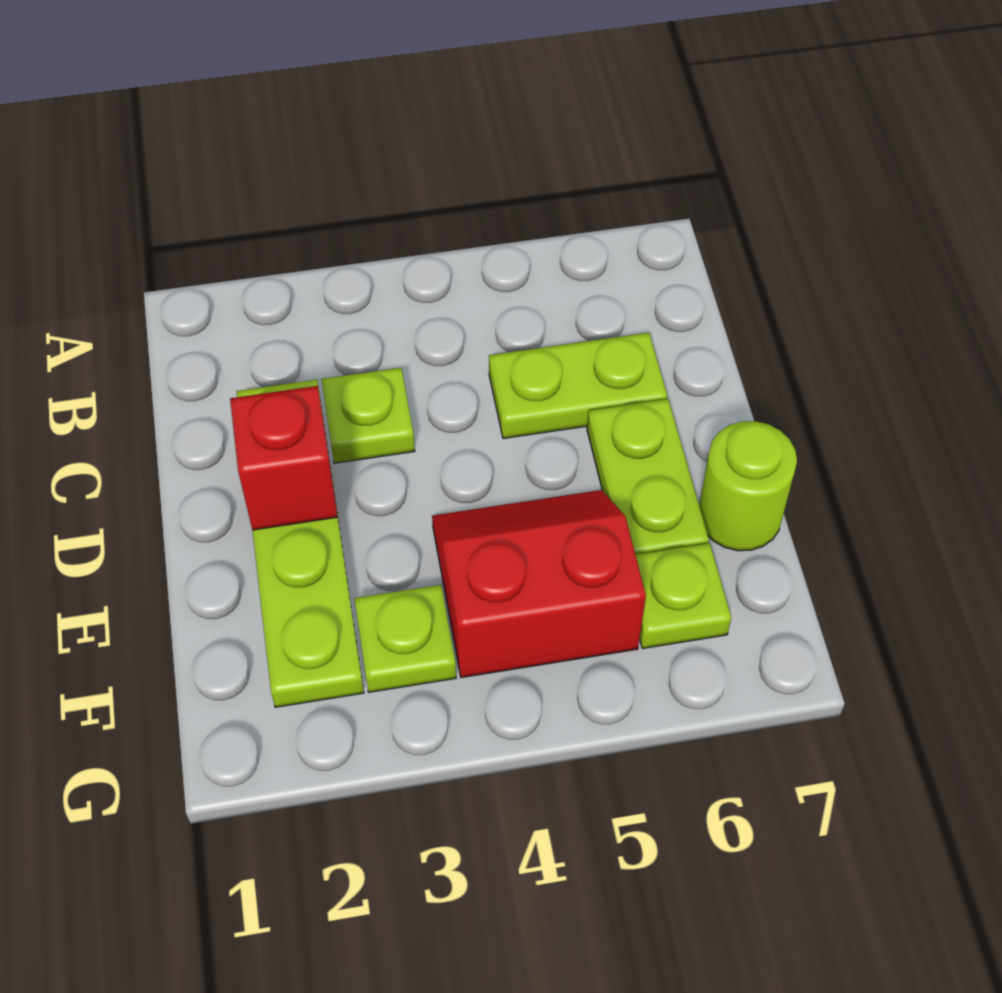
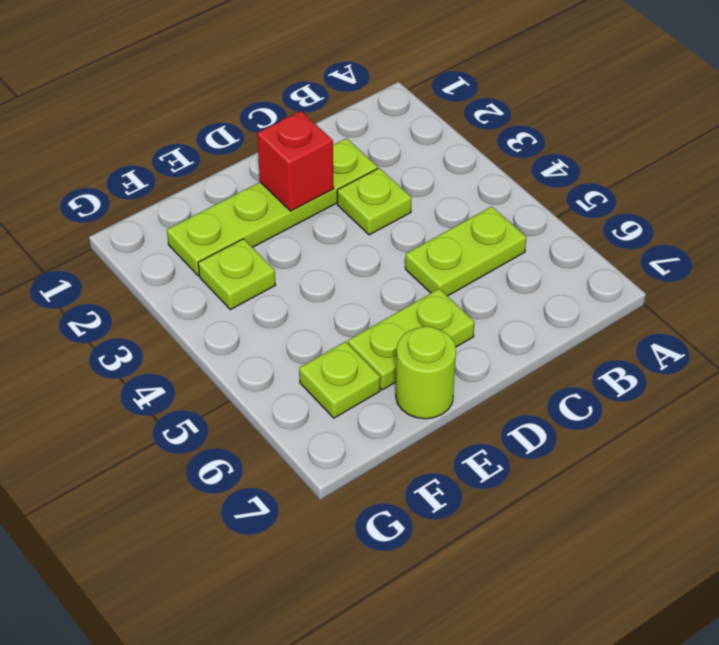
lime plate C5:C6 level 1 -> lime plate B5:C5 level 1
red slope E4:F5 level 1 top F -> none

